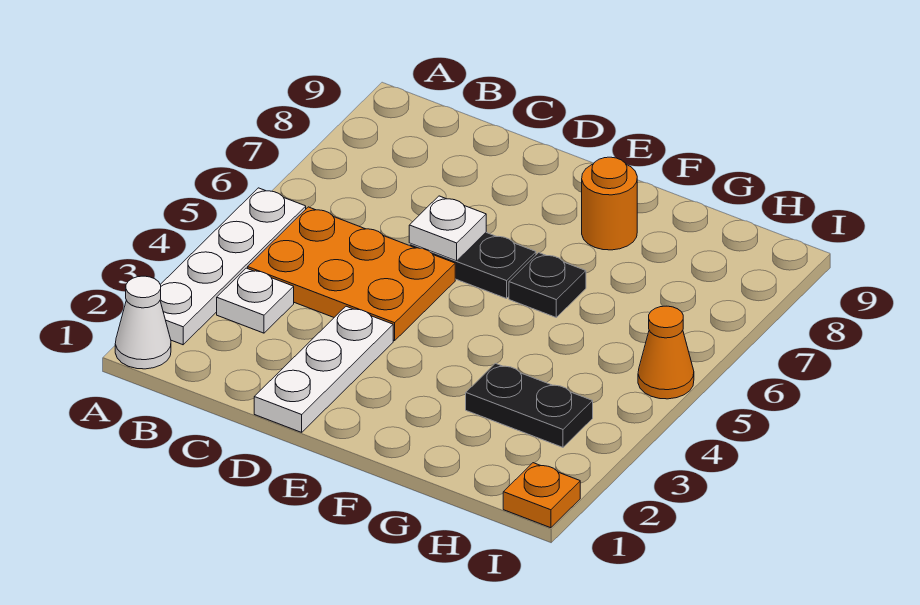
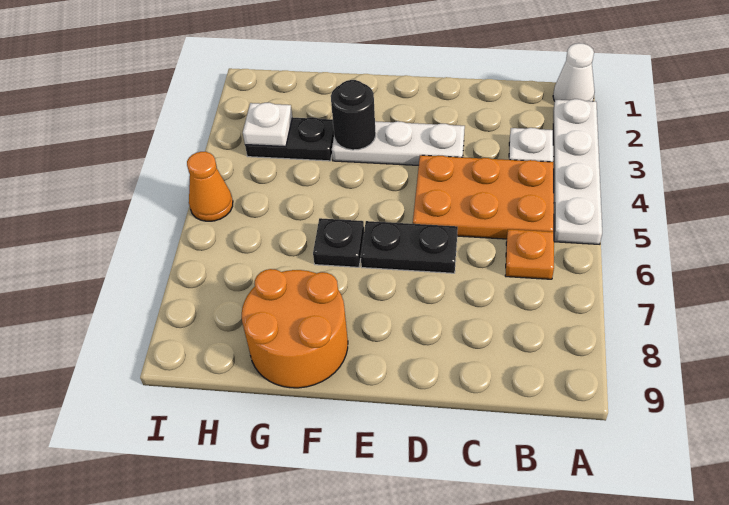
white plate D1:D3 level 1 -> white plate D3:F3 level 1
white plate D6 level 2 -> white plate H3 level 2
none -> black round brick F3 level 2
orange round brick F8 level 1 -> orange round brick F8:G9 level 1
orange plate I1 level 1 -> orange plate B6 level 1

